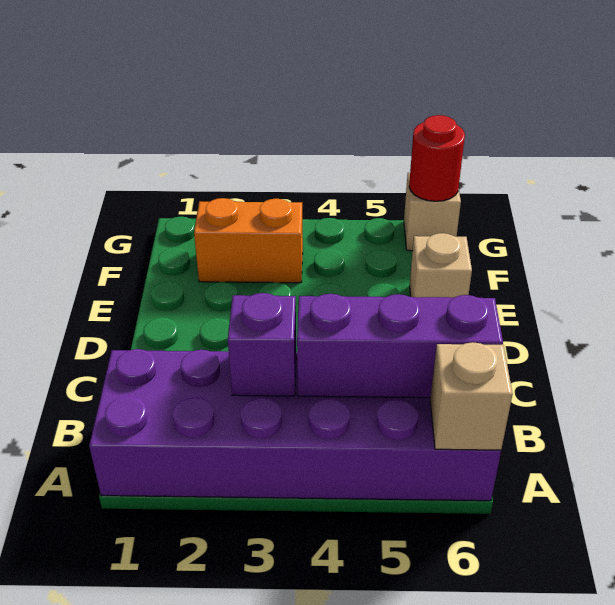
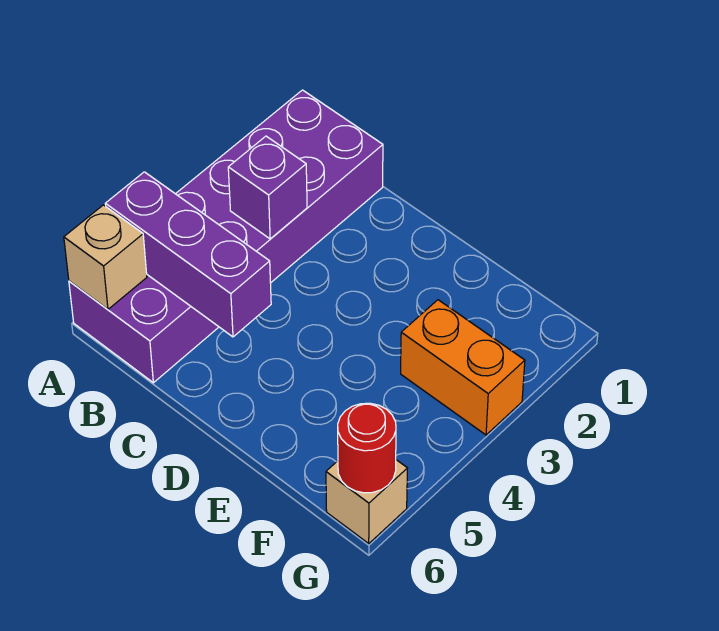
purple brick B4:B6 level 2 -> purple brick A5:C5 level 2
tan brick E6 level 1 -> none
orange brick F2:F3 level 1 -> orange brick F3:G3 level 1

